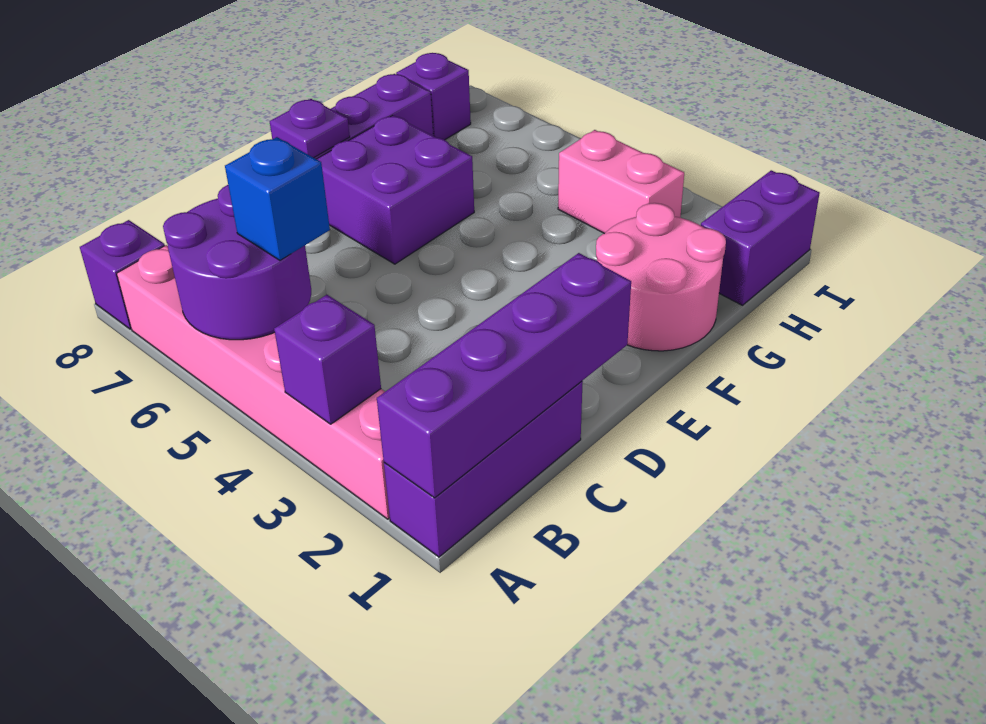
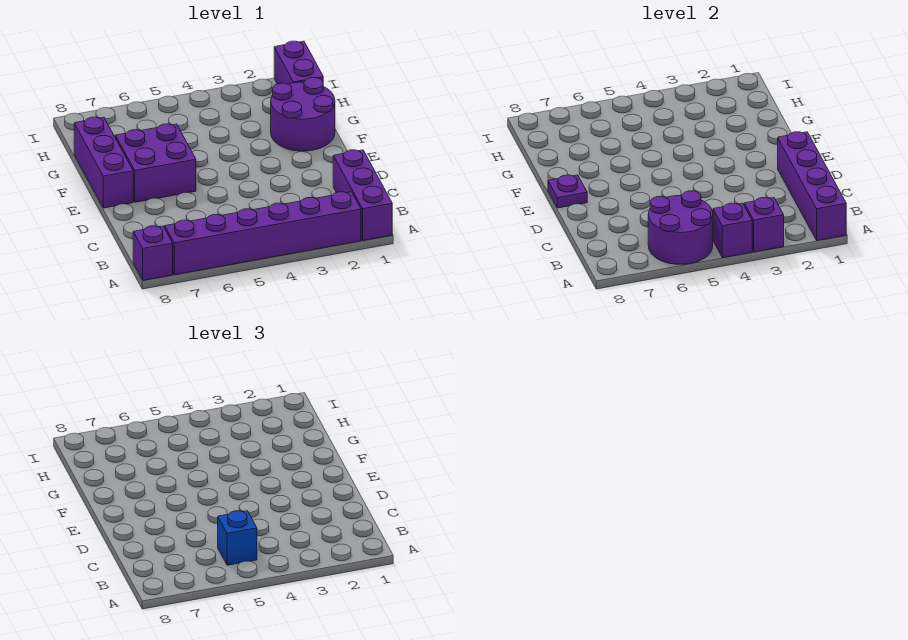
pink brick A2:A7 level 1 -> purple brick A2:A7 level 1
pink round brick F1:G2 level 1 -> purple round brick F1:G2 level 1
pink brick H3:H4 level 1 -> none
purple brick H8 level 1 -> purple brick A4 level 2

